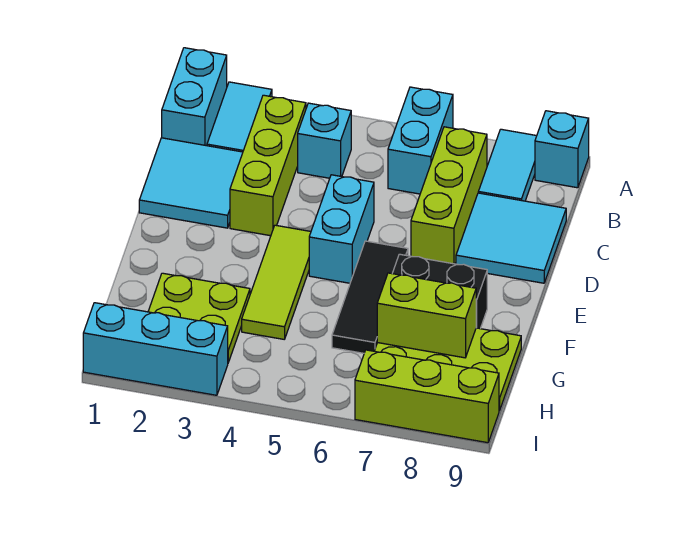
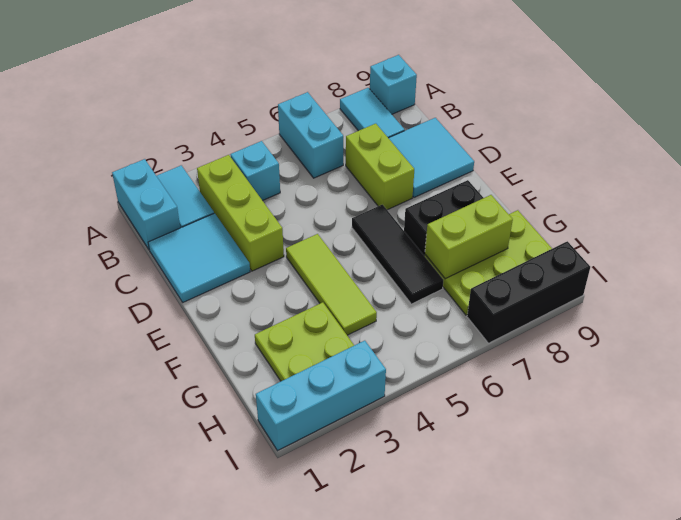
lime brick B7:D7 level 1 -> lime brick C7:D7 level 1
cyan brick D5:E5 level 1 -> none
lime brick I7:I9 level 1 -> black brick I7:I9 level 1

